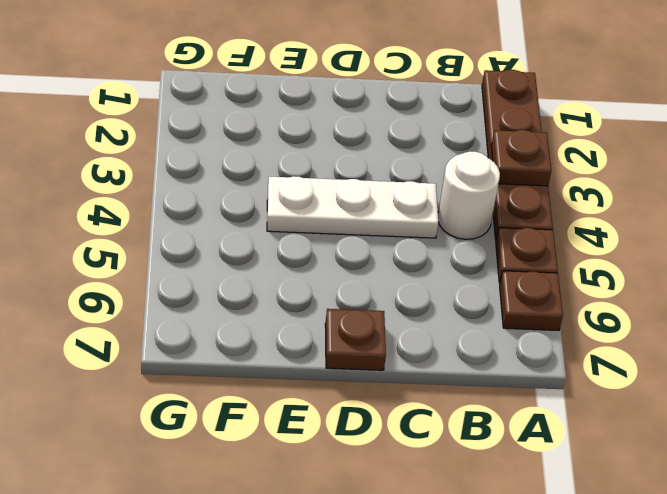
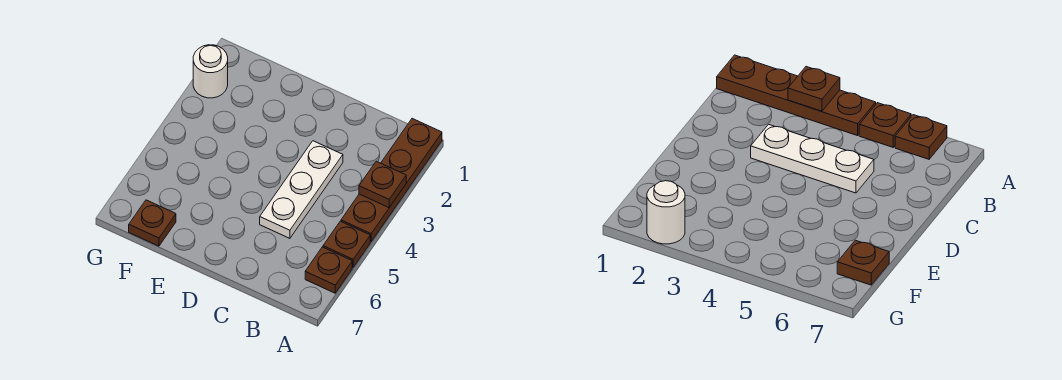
white round brick B4 level 1 -> white round brick G2 level 1
white plate C4:E4 level 1 -> white plate C3:C5 level 1
brown plate D7 level 1 -> brown plate F7 level 1

